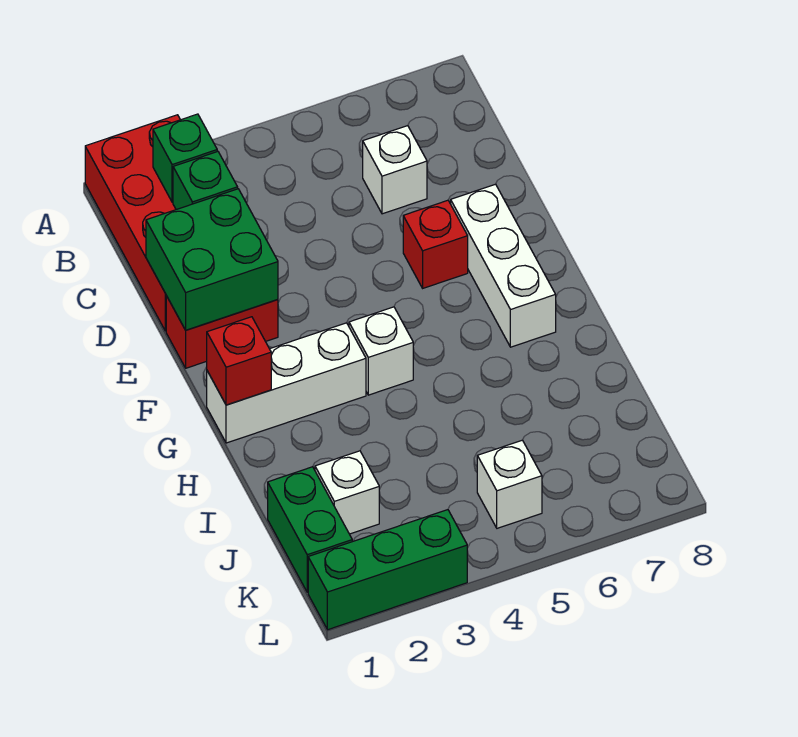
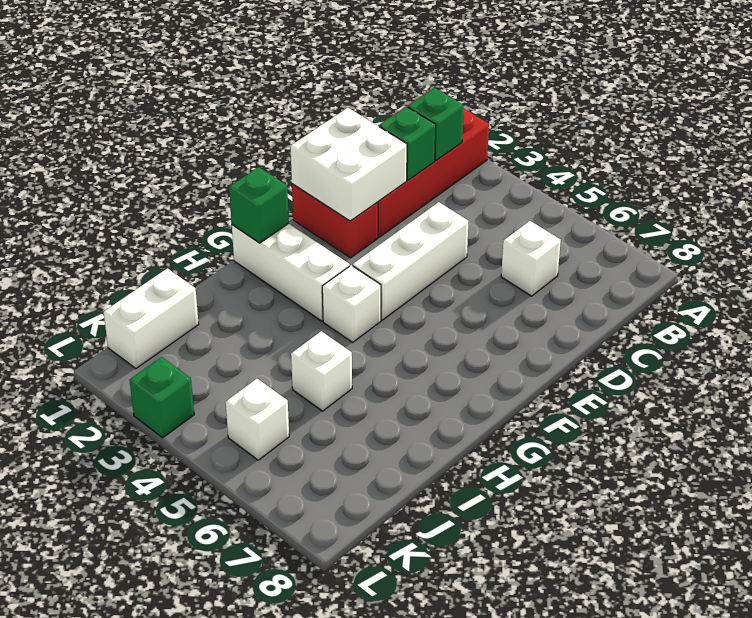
green brick D1:E2 level 2 -> white brick D1:E2 level 2
red brick E6 level 1 -> none
white brick E7:G7 level 1 -> white brick D4:F4 level 1
red brick G1 level 2 -> green brick G1 level 2
green brick J1:K1 level 1 -> white brick J1:K1 level 1
white brick J2 level 1 -> white brick I5 level 1
green brick L1:L3 level 1 -> green brick L3 level 1

